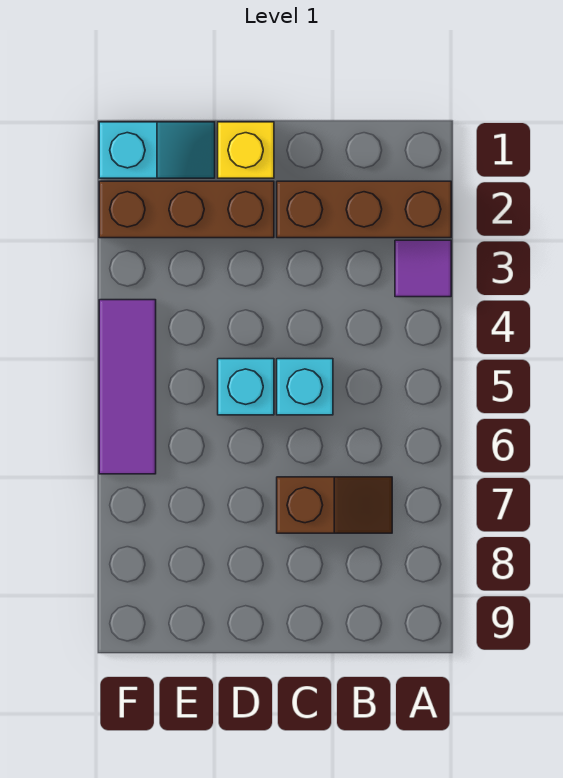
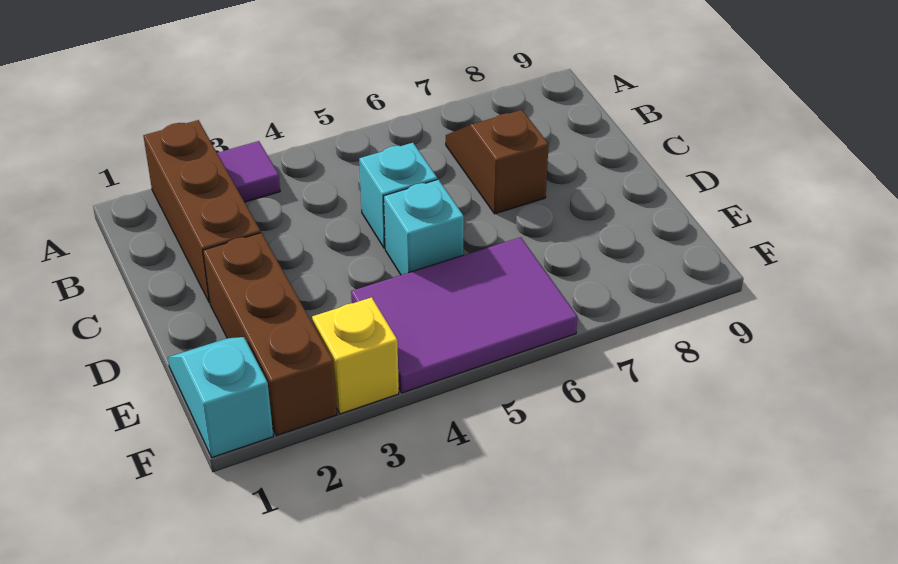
yellow brick D1 level 1 -> yellow brick F3 level 1
purple tile F4:F6 level 1 -> purple tile E4:F6 level 1

